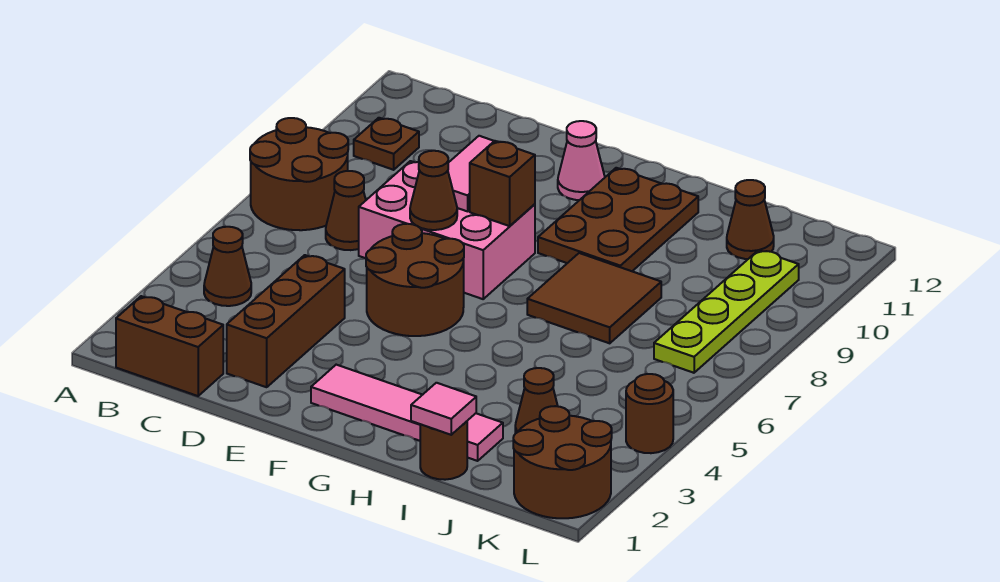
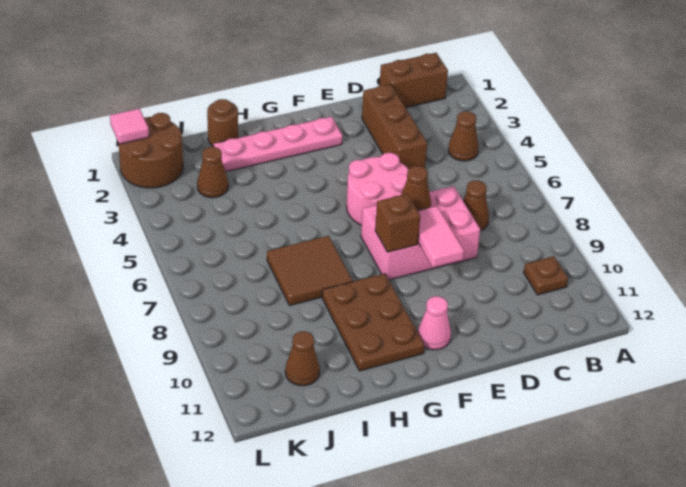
brown round brick A7:B8 level 1 -> none
brown round brick E5:F6 level 1 -> pink round brick E5:F6 level 1
pink tile F2:I2 level 1 -> pink plate F2:I2 level 1
pink tile I1 level 2 -> pink tile L1 level 2
lime plate K7:K10 level 1 -> none
brown round brick L4 level 1 -> none

